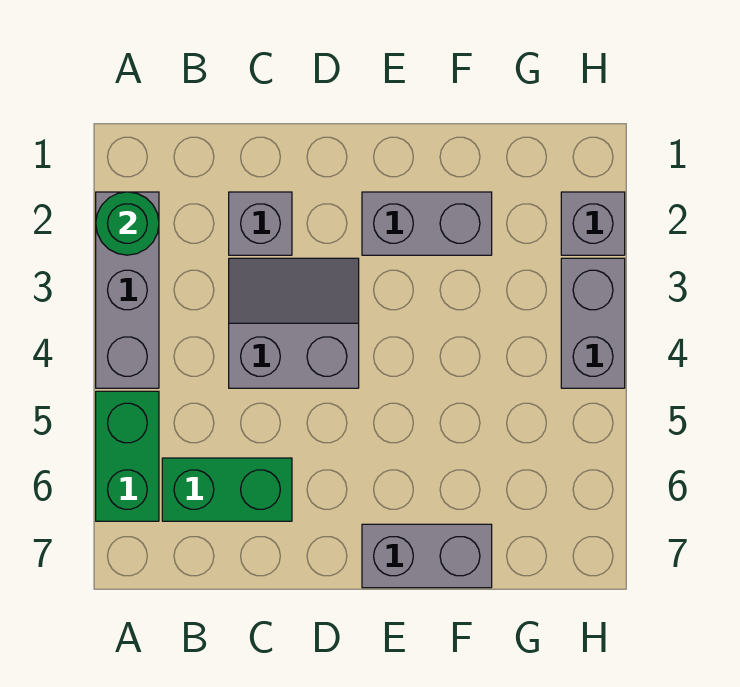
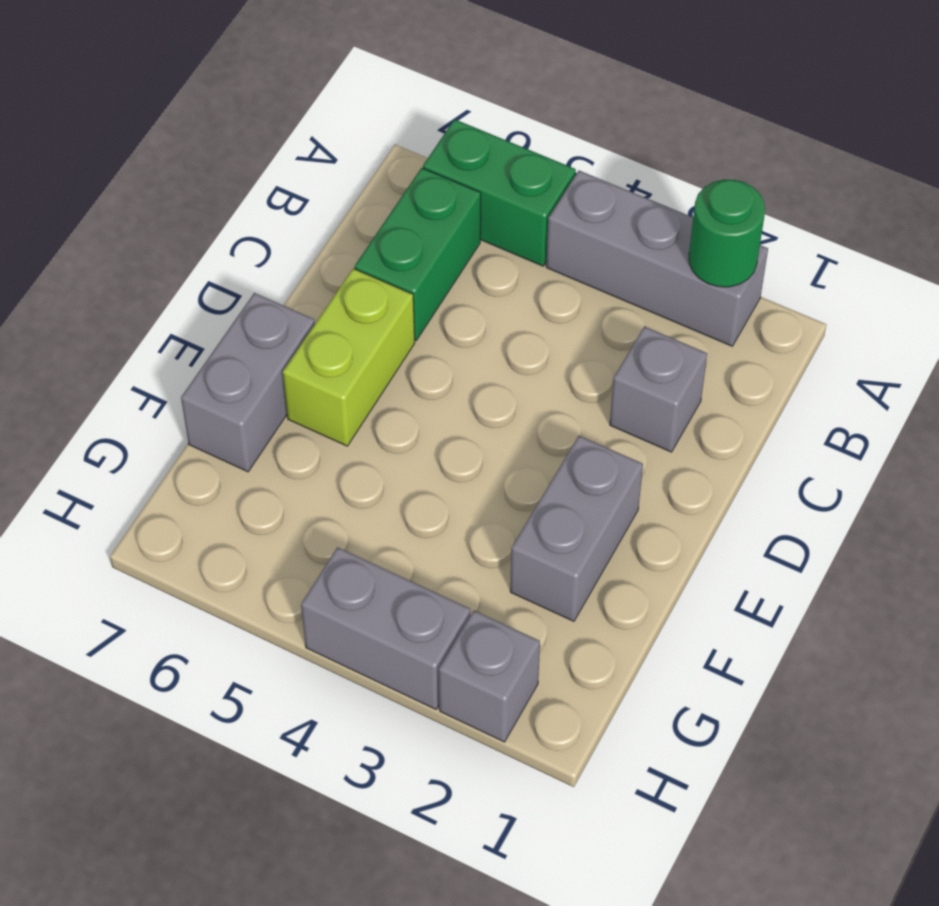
grey slope C3:D4 level 1 top 4 -> none
none -> lime brick D6:E6 level 1

